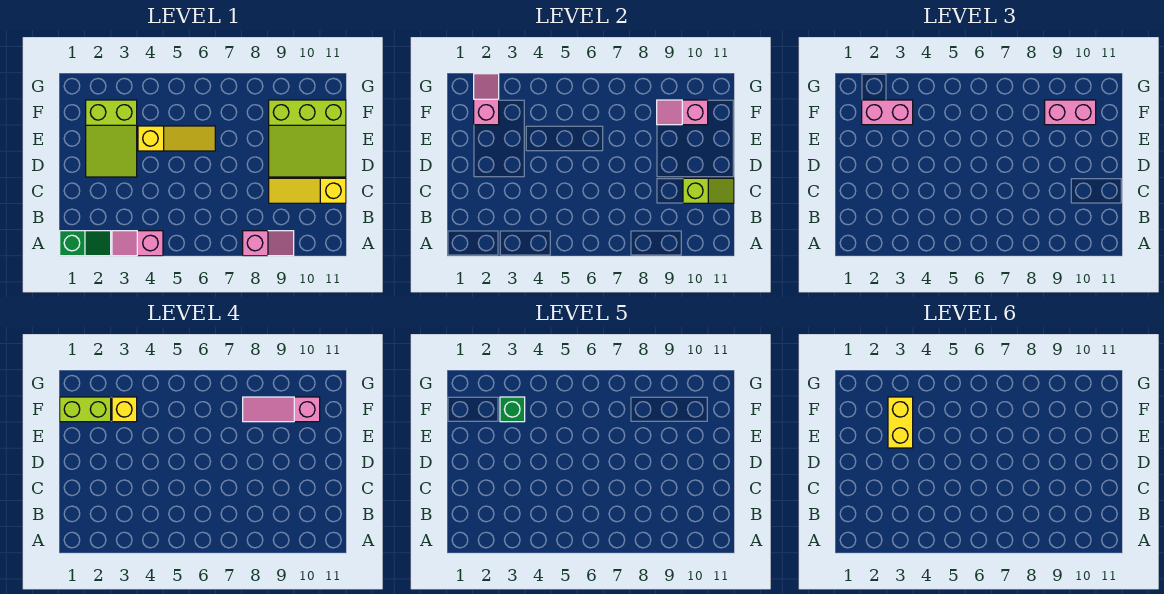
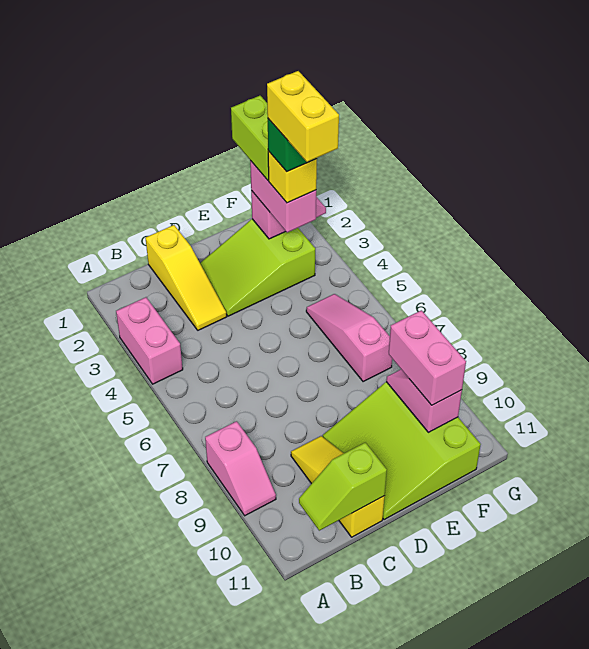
green slope A1:A2 level 1 top 1 -> none
pink slope A3:A4 level 1 top 4 -> pink brick A3:A4 level 1
lime slope C10:C11 level 2 top 10 -> lime slope B11:C11 level 2 top C
yellow brick E3:F3 level 6 -> yellow brick F3:F4 level 6
yellow slope E4:E6 level 1 top 4 -> yellow slope C1:C3 level 1 top 1
pink slope F8:F10 level 4 top 10 -> pink slope F5:F7 level 1 top 7

